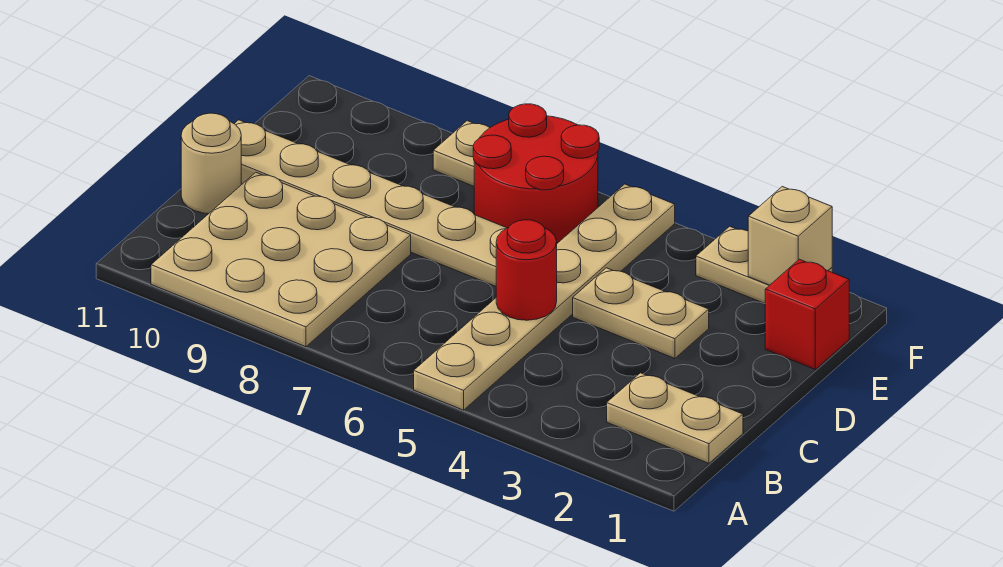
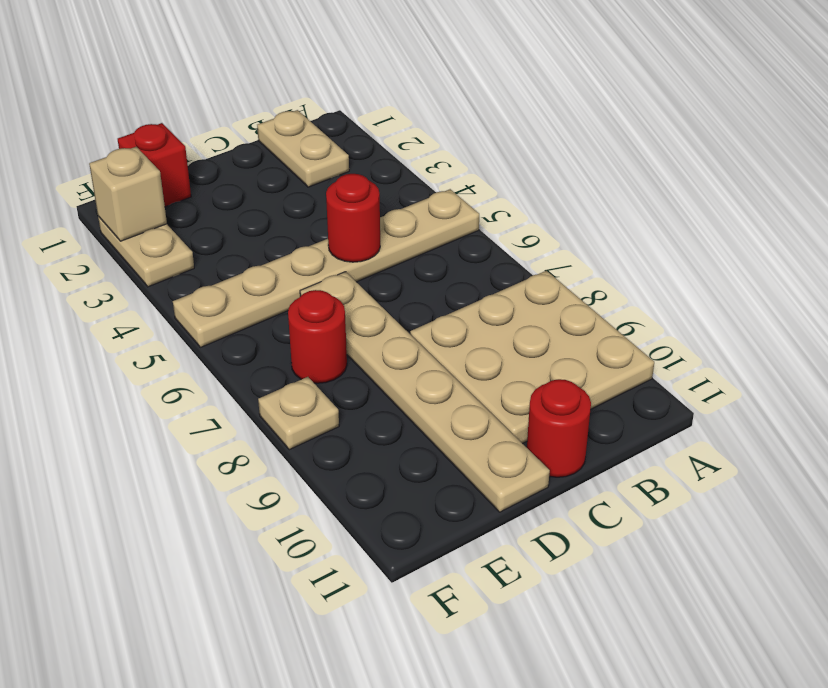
tan round brick C11 level 1 -> red round brick C11 level 1
tan plate D3:D4 level 1 -> none
red round brick E6:F7 level 1 -> red round brick E7 level 1

